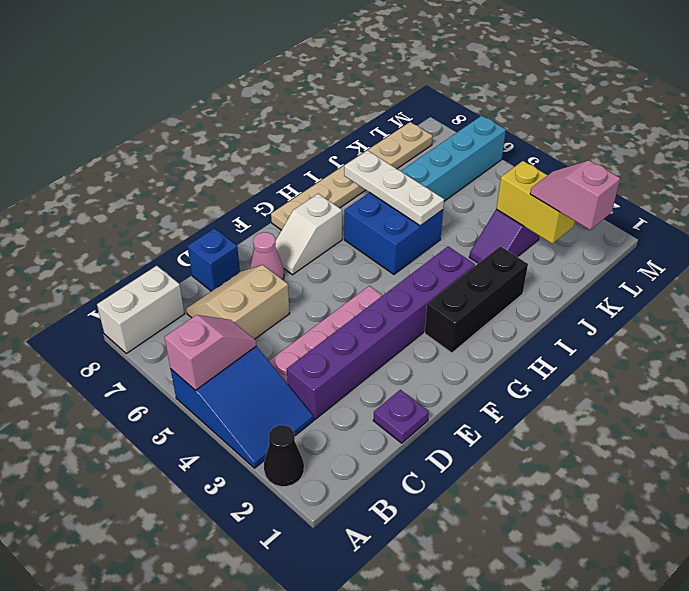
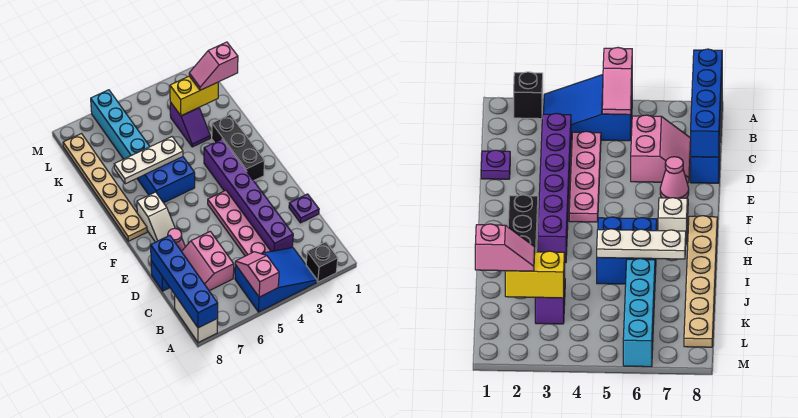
black cone A2 level 1 -> black brick A2 level 1
none -> blue brick A8:D8 level 2
tan slope C6:D7 level 1 top 6 -> pink slope C6:D7 level 1 top 6

